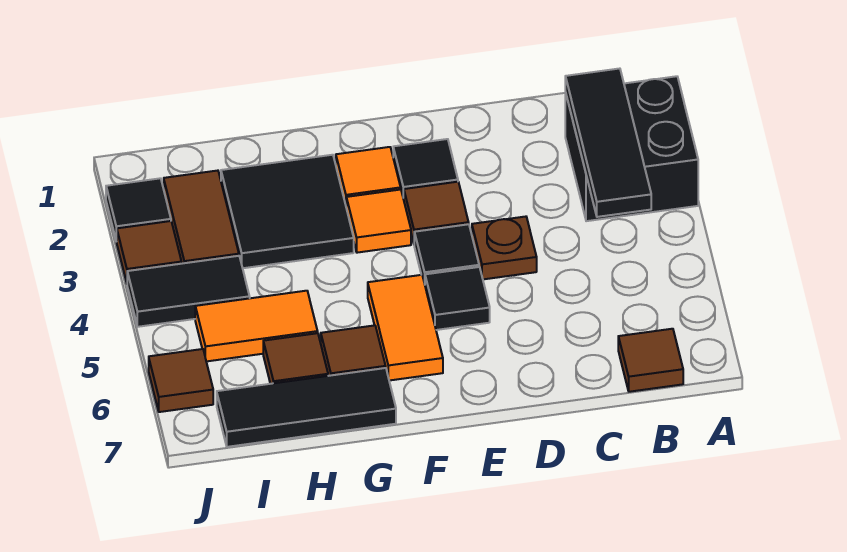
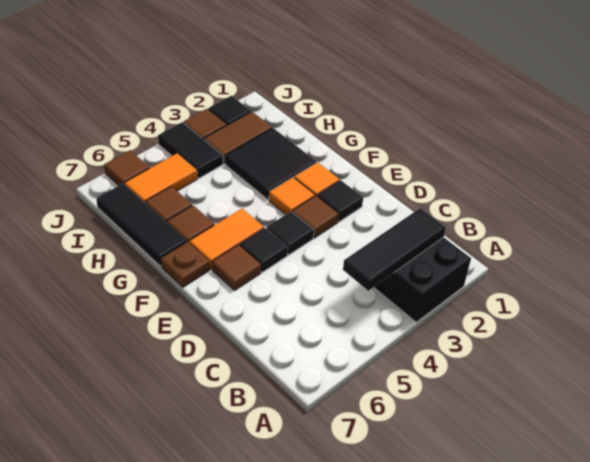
brown tile B7 level 1 -> brown tile E6 level 1
brown plate D4 level 1 -> brown plate F7 level 1
orange tile H5:I5 level 1 -> orange tile I5:I6 level 1

